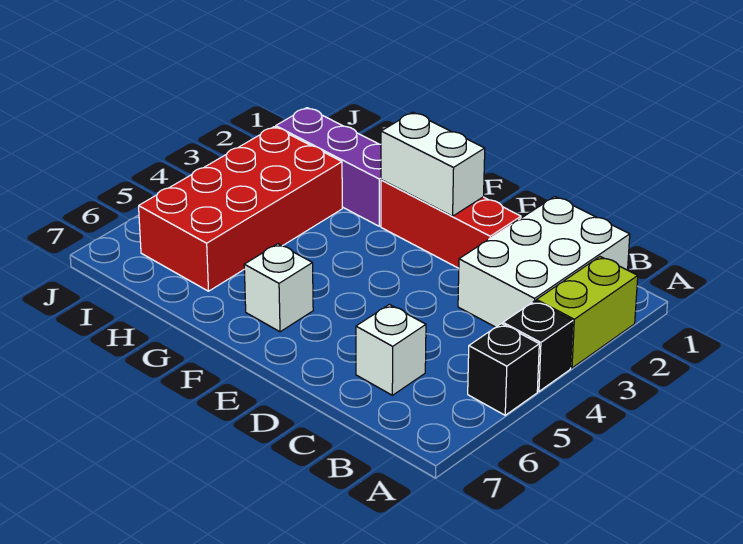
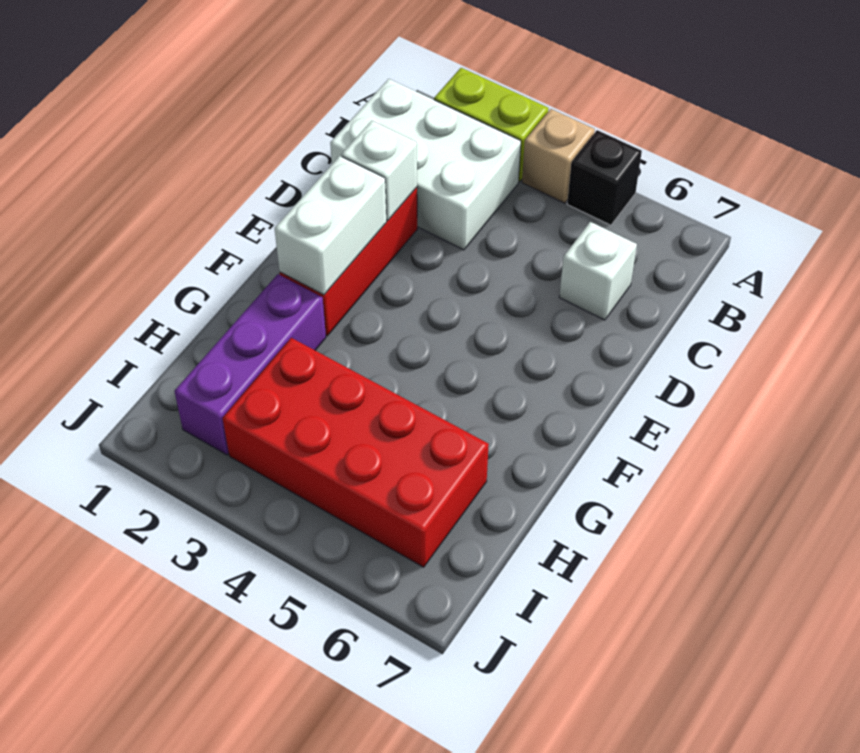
black brick A4 level 1 -> tan brick A4 level 1
white brick F6 level 1 -> white brick D2 level 2

